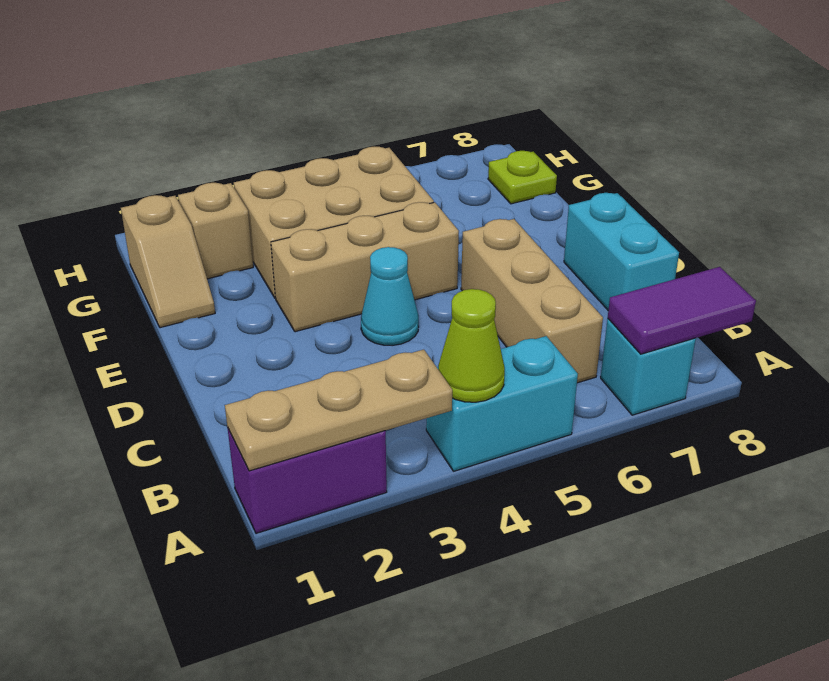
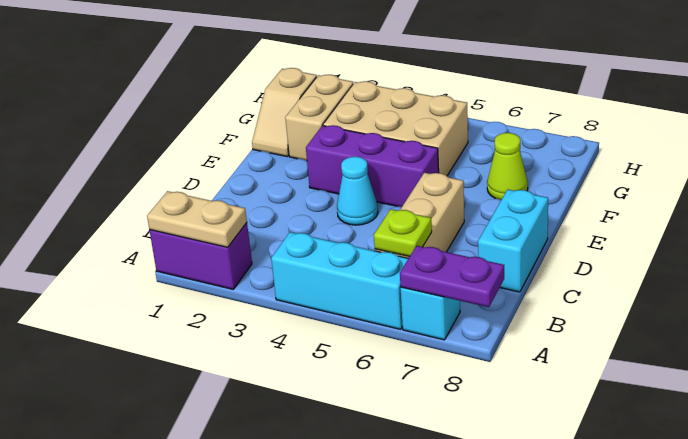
tan plate A1:A3 level 2 -> tan plate A1:A2 level 2
cyan brick A4:A5 level 1 -> cyan brick A4:A6 level 1
lime cone A4 level 2 -> lime cone F7 level 1
purple tile A7:A8 level 2 -> purple plate A7:A8 level 2
tan brick E3:E5 level 1 -> purple brick E3:E5 level 1
tan brick G2 level 1 -> tan brick F2:G2 level 1
lime plate G8 level 1 -> lime plate B6 level 2

